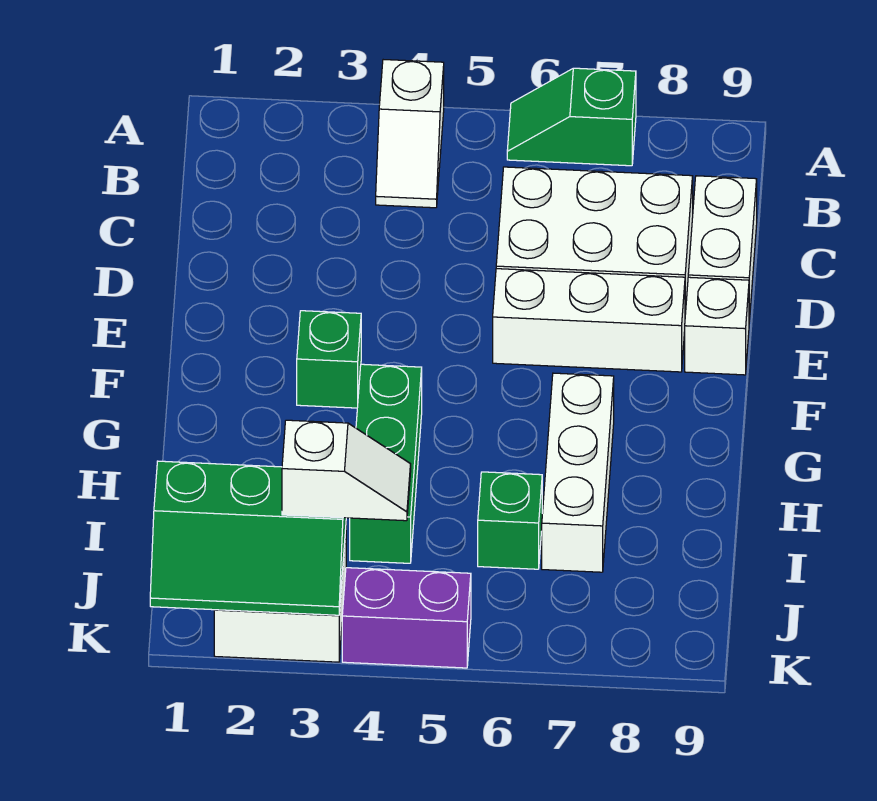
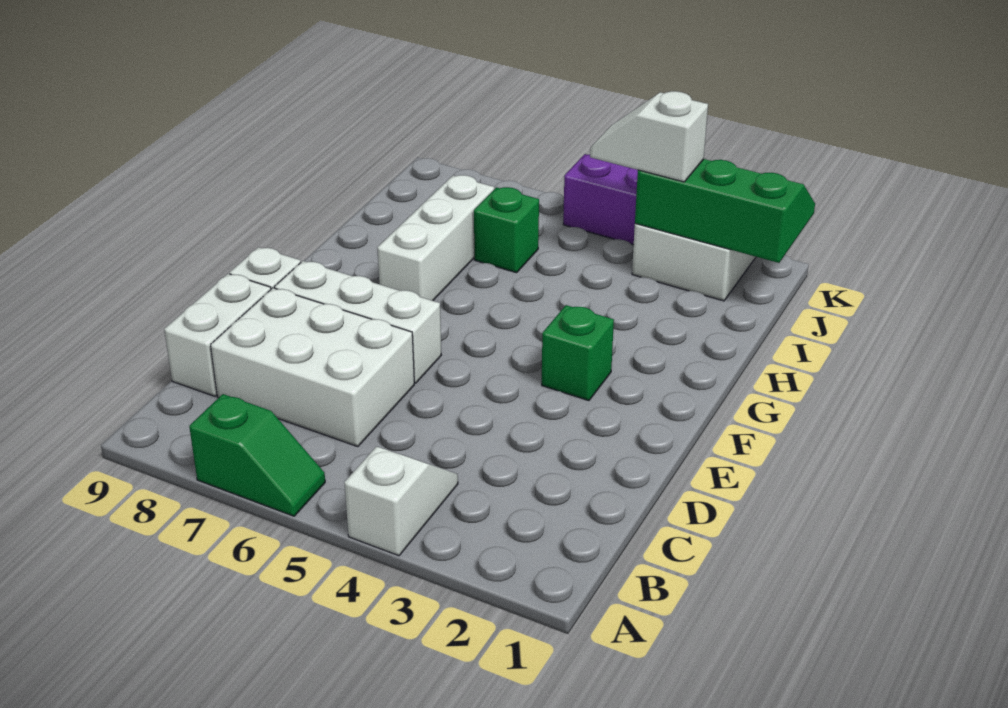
green brick G4:I4 level 1 -> none

